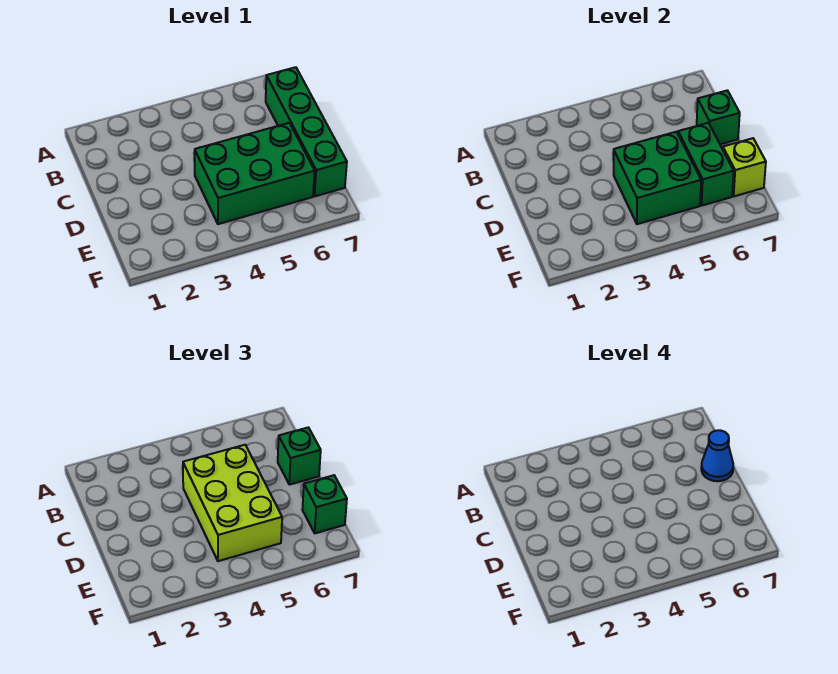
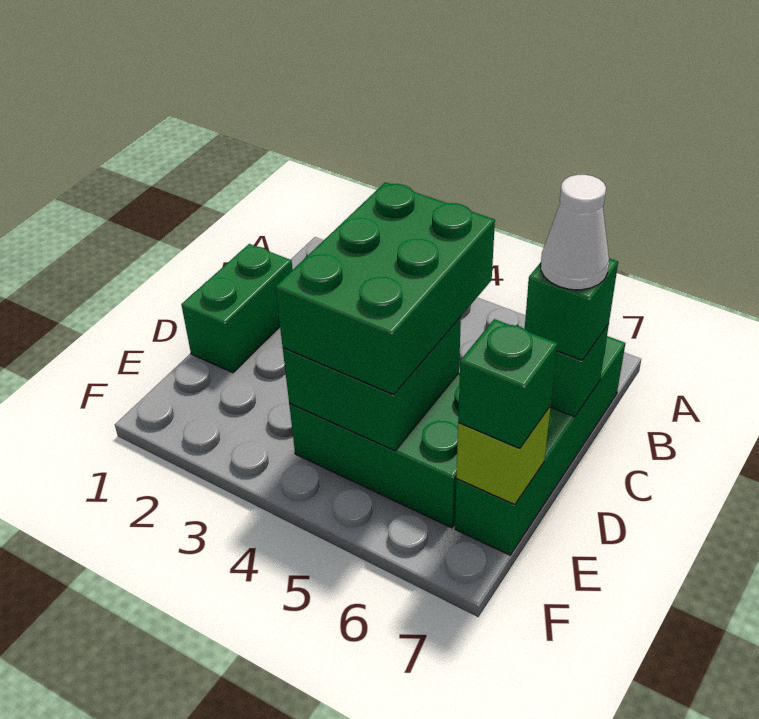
lime brick C4:E5 level 3 -> green brick C4:E5 level 3
blue cone C7 level 4 -> white cone C7 level 4
green brick D6:E6 level 2 -> green brick C1:D1 level 1

